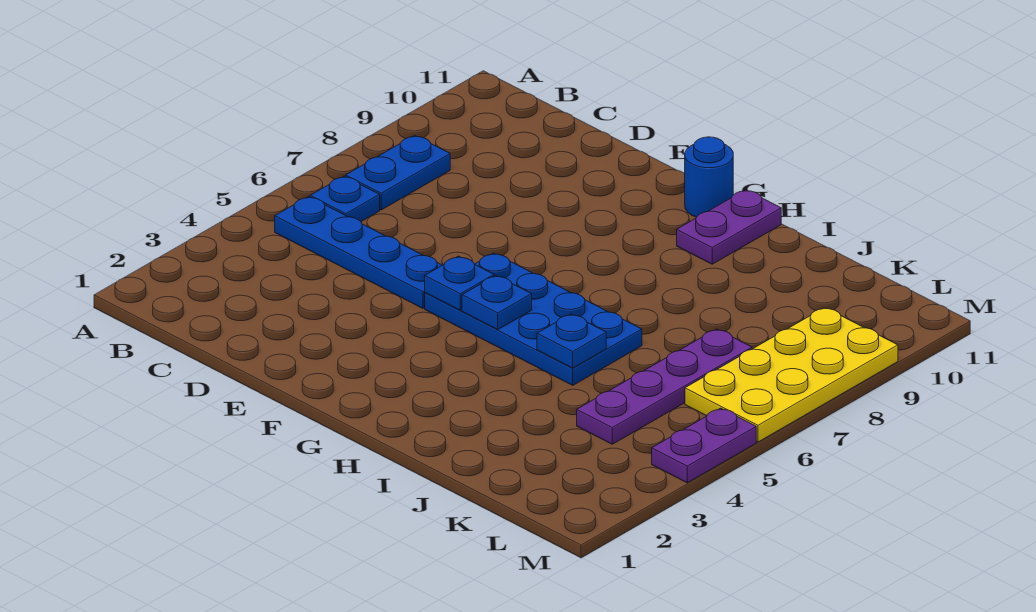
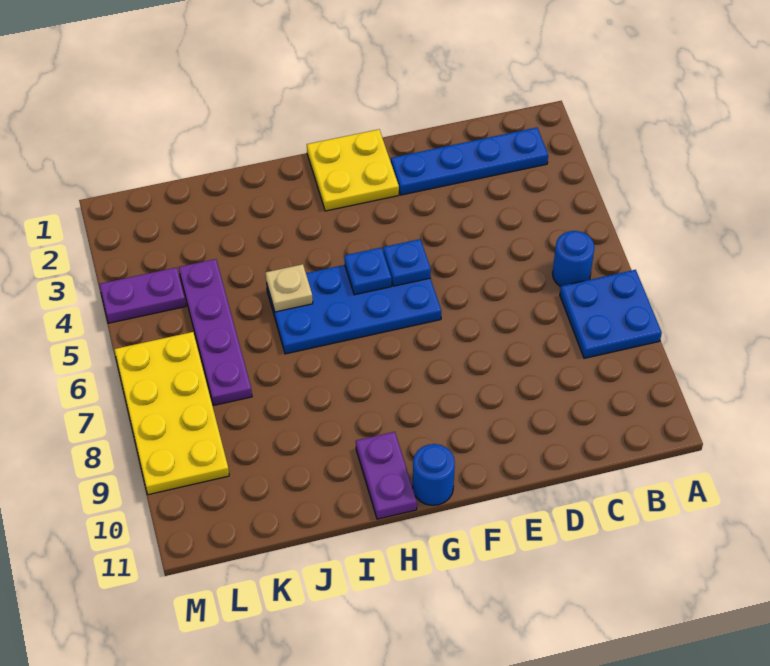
blue plate B5:E5 level 1 -> blue plate B2:E2 level 1
blue plate B6 level 1 -> blue round brick B6 level 1
blue plate B7:B8 level 1 -> blue plate A7:B8 level 1
none -> yellow plate F1:G2 level 1
blue plate I5 level 2 -> tan plate I5 level 2
purple plate M4:M5 level 1 -> purple plate L4:M4 level 1

